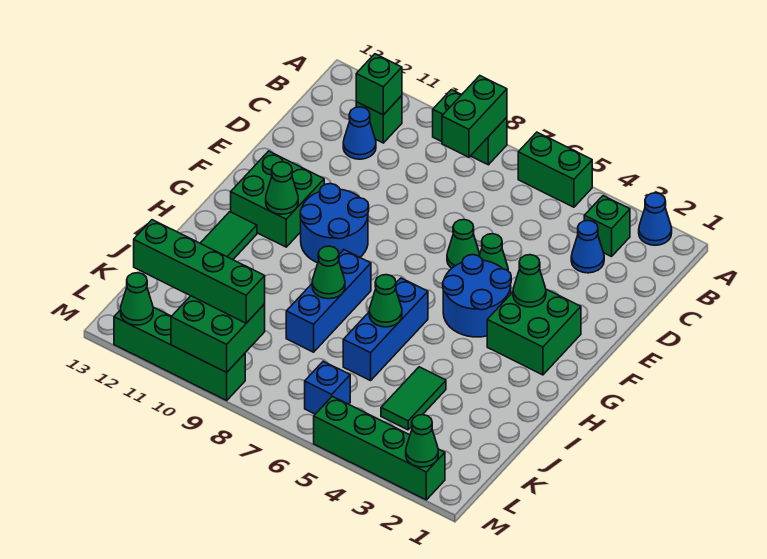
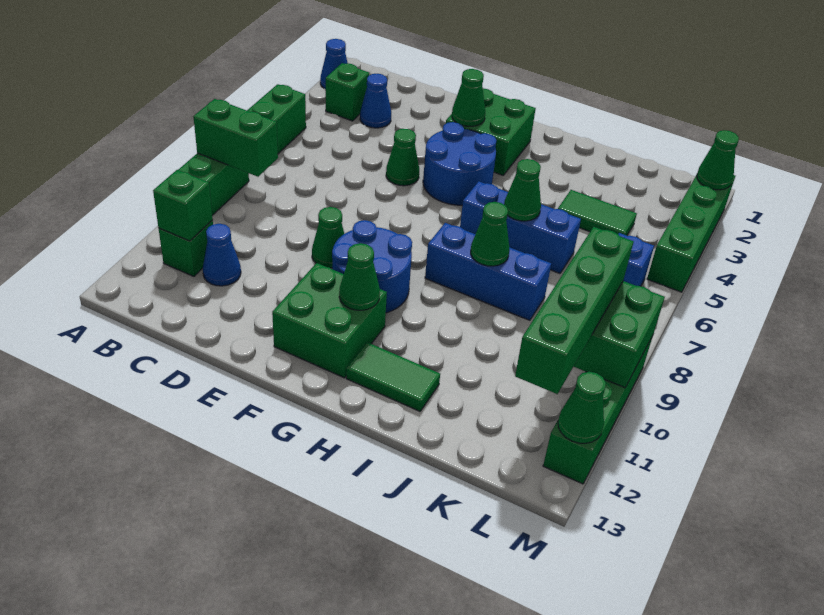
green cone E6 level 1 -> green cone E9 level 1

